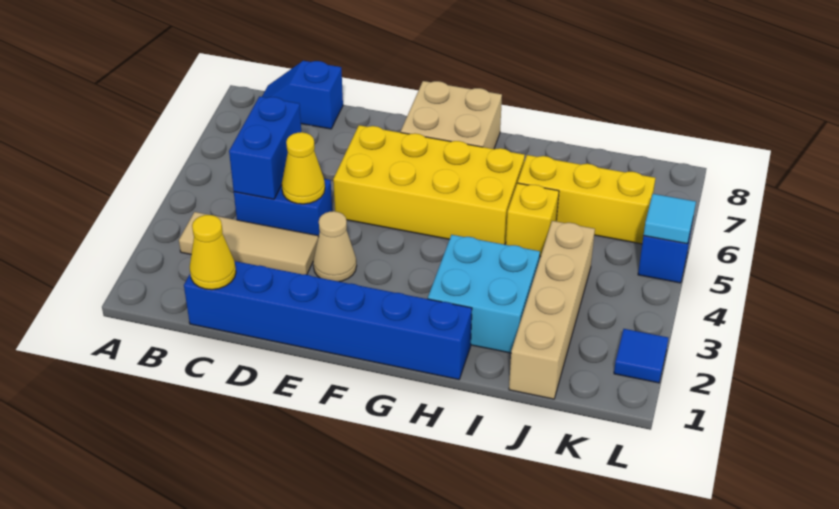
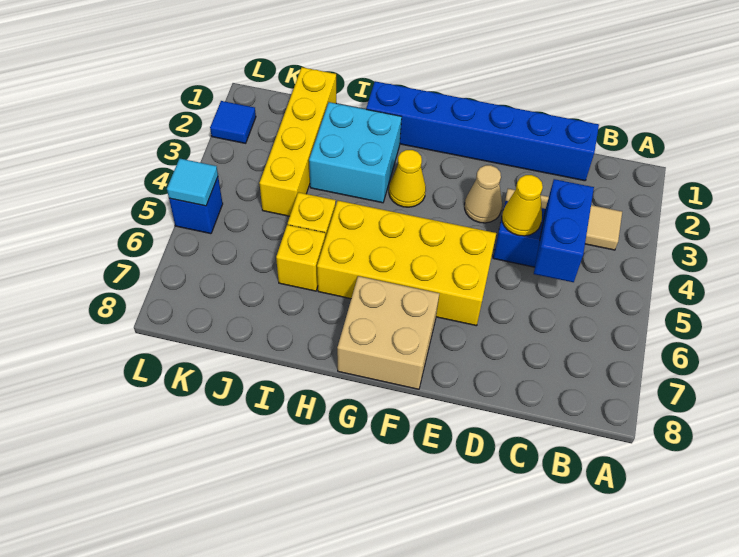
blue slope B8:C8 level 1 top C -> none
yellow cone C1 level 2 -> yellow cone G3 level 1
yellow brick I6:K6 level 1 -> yellow brick I6 level 1
tan brick J1:J4 level 1 -> yellow brick J1:J4 level 1

